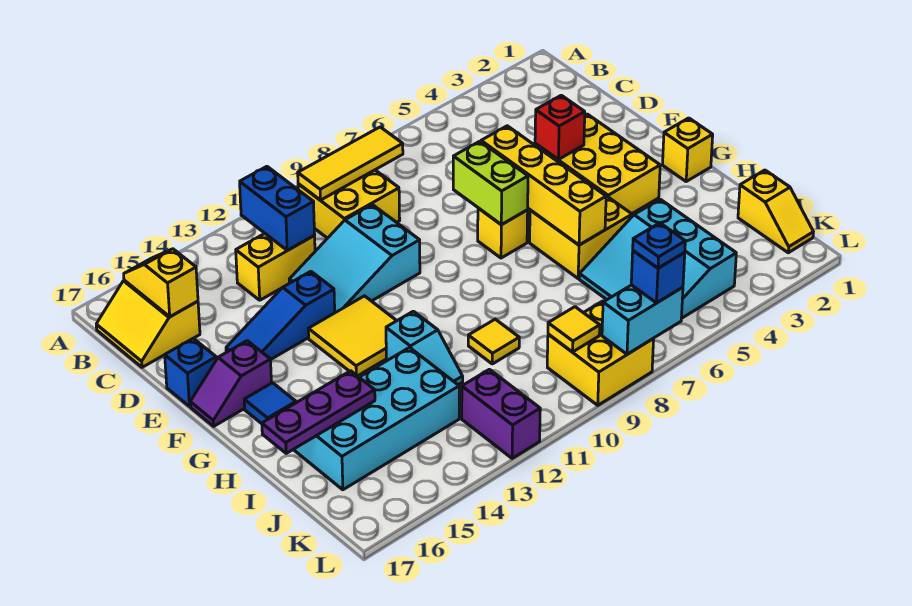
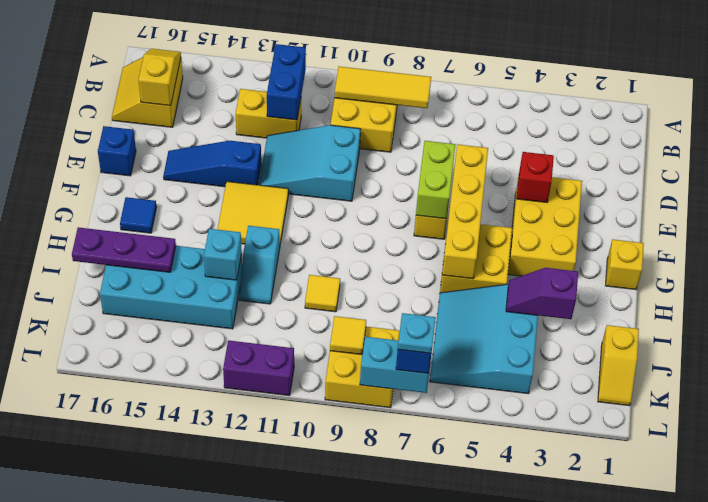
purple slope F16:F17 level 1 top 16 -> purple slope I3:I4 level 2 top 3
none -> cyan brick I13 level 2
purple brick K12:L12 level 1 -> purple brick L11:L12 level 1
blue plate L7 level 4 -> cyan plate L7 level 4

